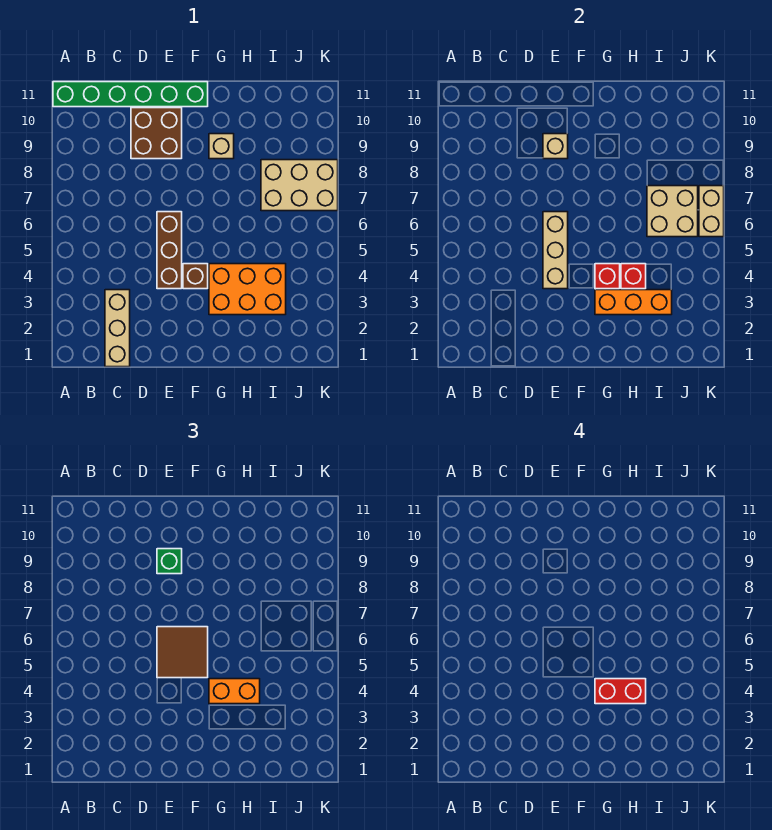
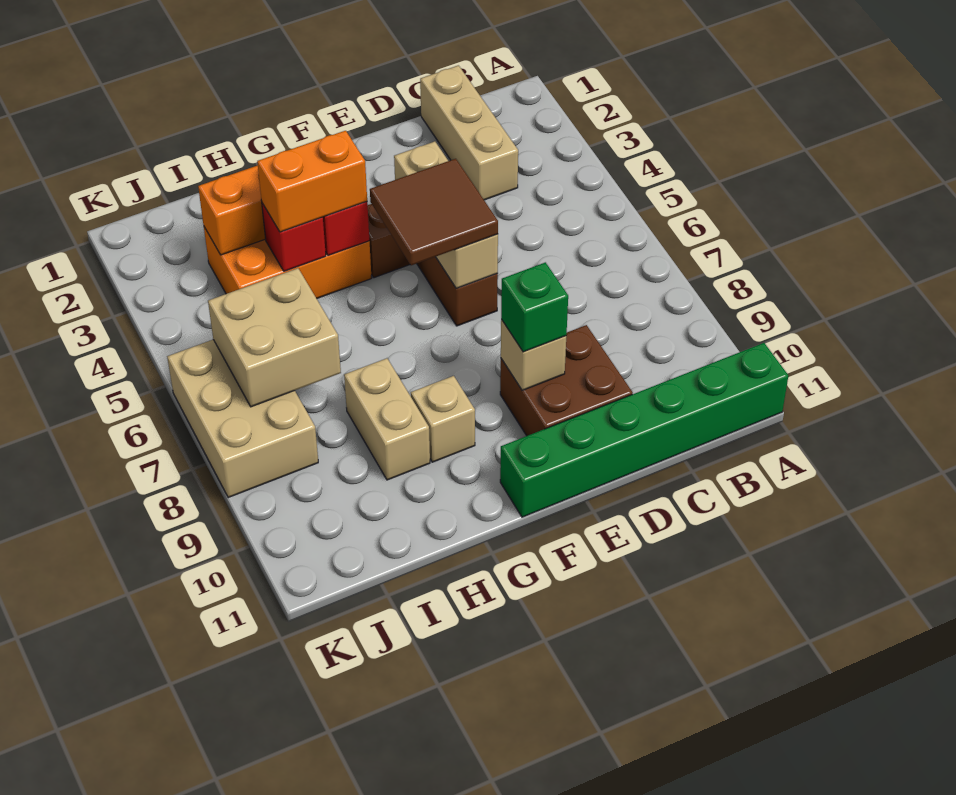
red brick G4:H4 level 4 -> none
tan brick I7:K8 level 1 -> tan brick J6:K8 level 1
tan brick K6:K7 level 2 -> tan brick H8:H9 level 1

